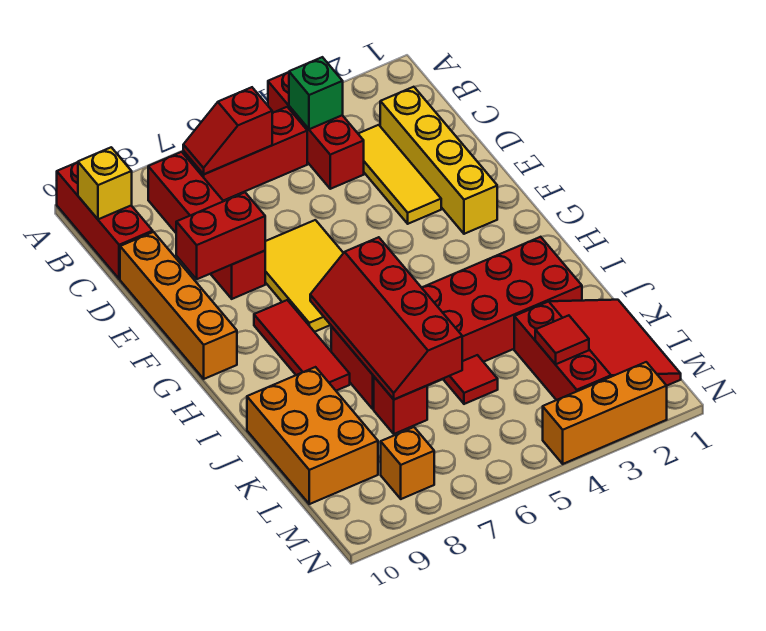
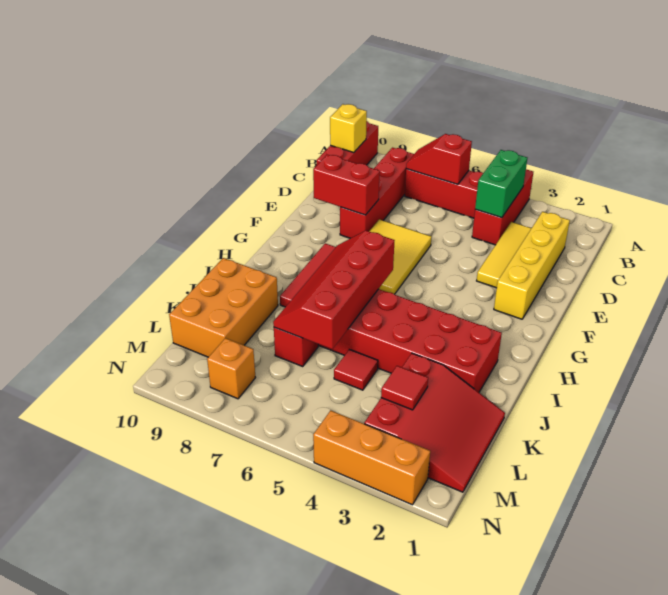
green brick B4 level 2 -> green brick B4:C4 level 2
orange brick D10:G10 level 1 -> none

